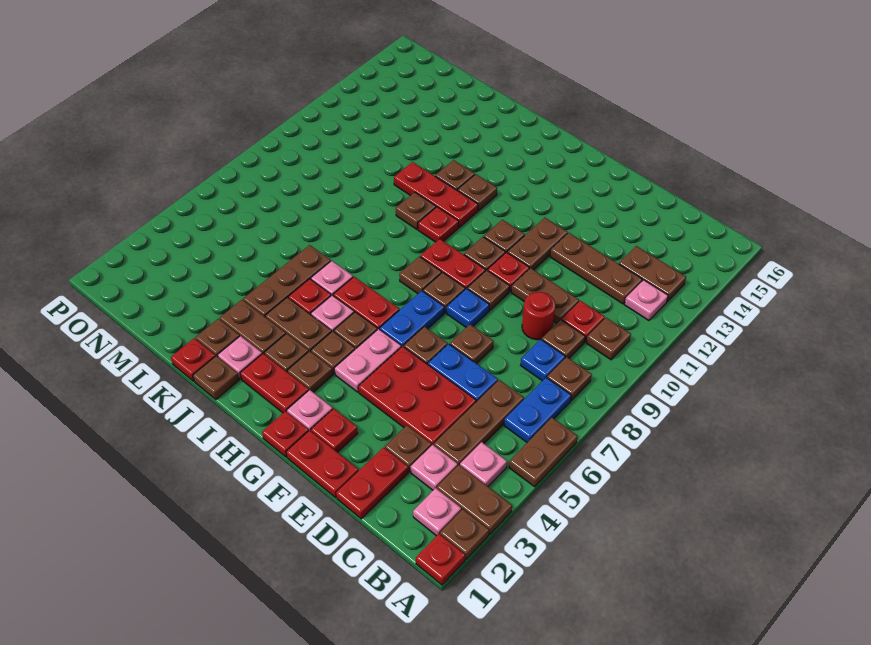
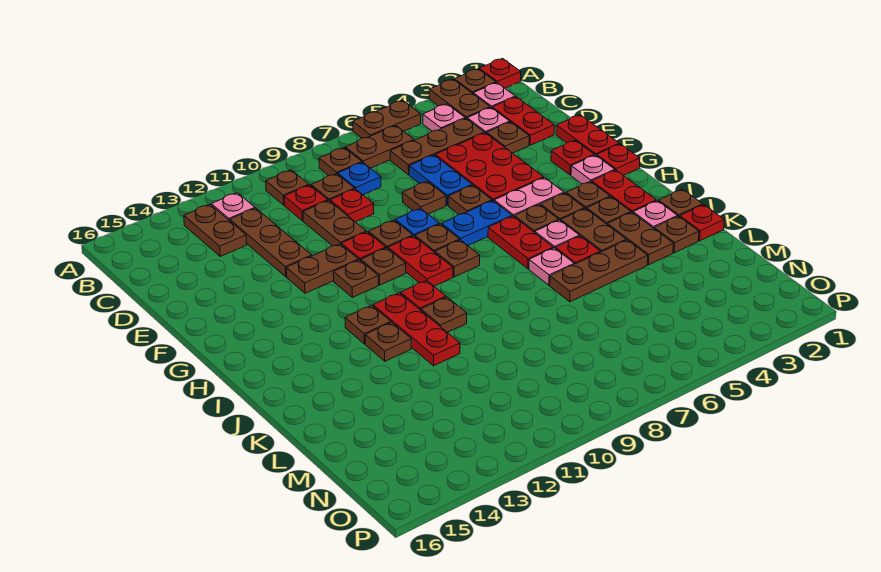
blue plate B6:B7 level 1 -> brown plate B6:B7 level 1
red plate D1:D2 level 1 -> red plate C2:D2 level 1
red round brick D9 level 1 -> red plate D9 level 1

